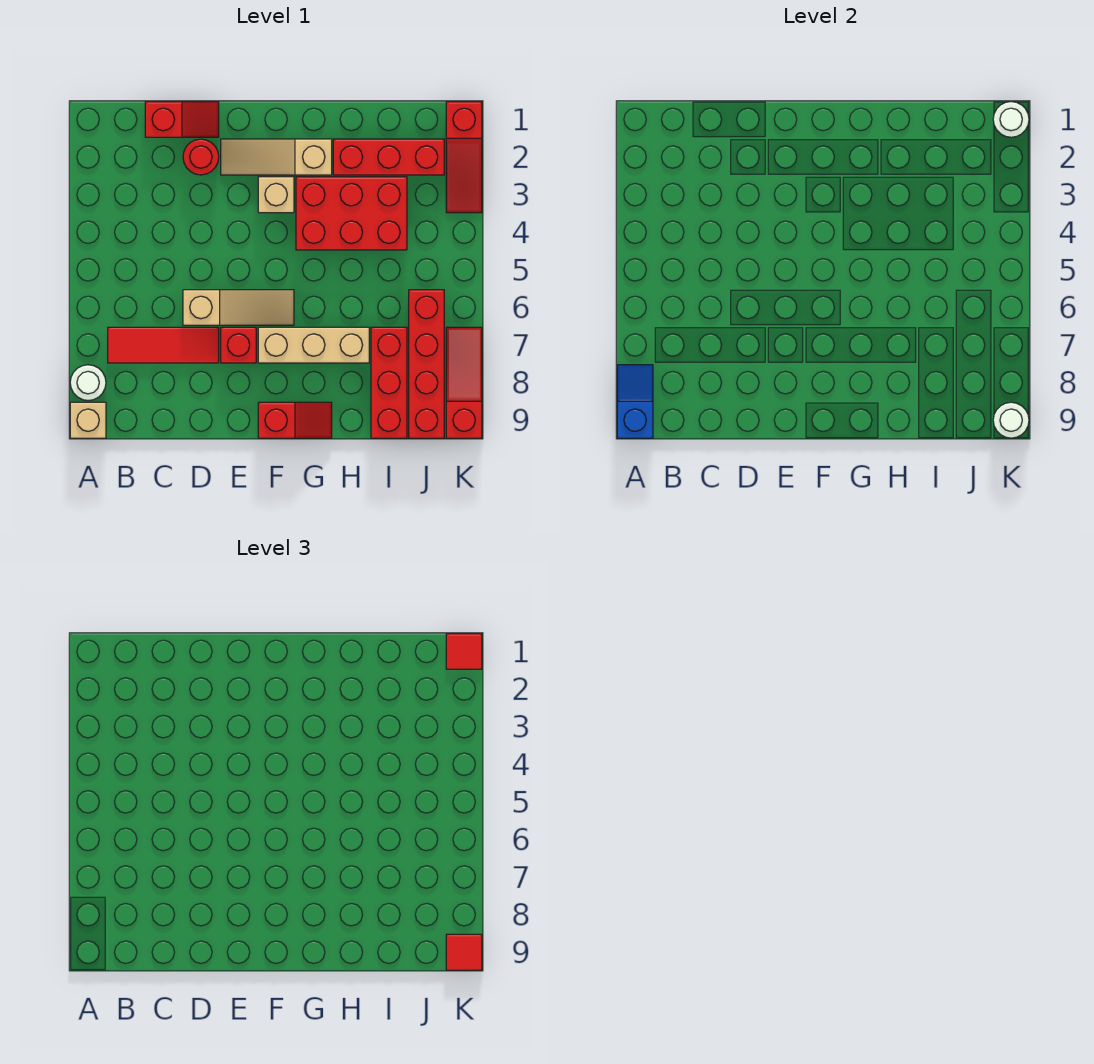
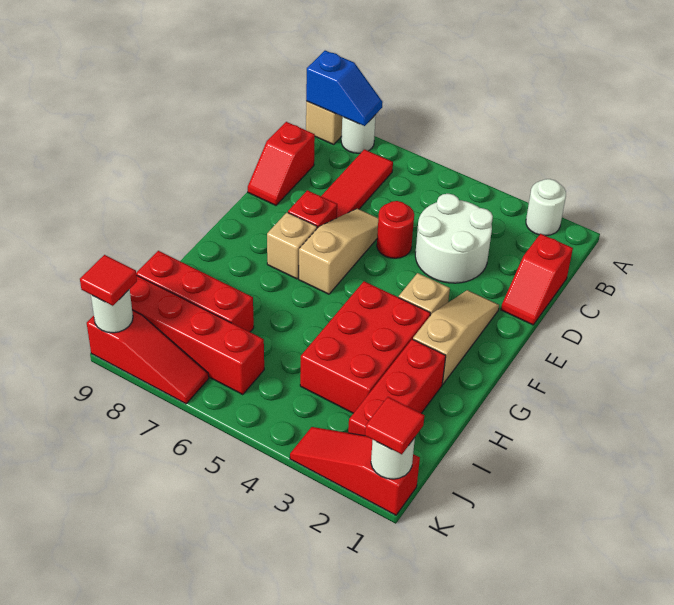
none -> white round brick A2 level 1
none -> white round brick C3:D4 level 1
red round brick D2 level 1 -> red round brick D5 level 1
tan slope D6:F6 level 1 top D -> tan slope D6:F6 level 1 top F
tan brick F7:H7 level 1 -> tan brick F7 level 1
red slope F9:G9 level 1 top F -> red slope C9:D9 level 1 top C

